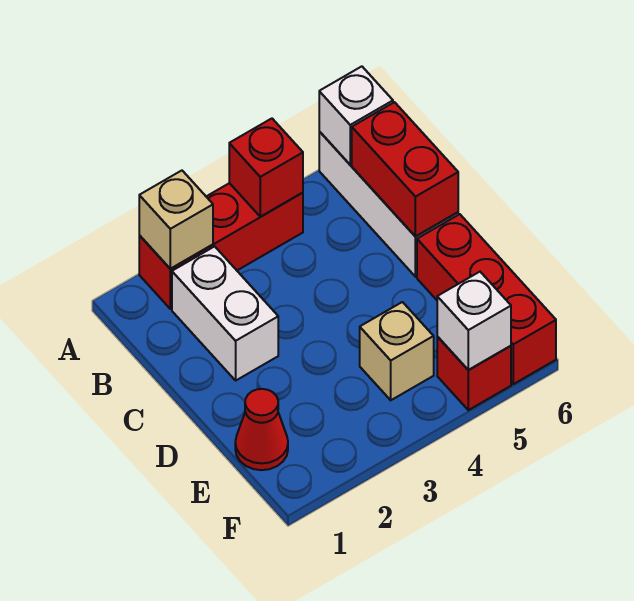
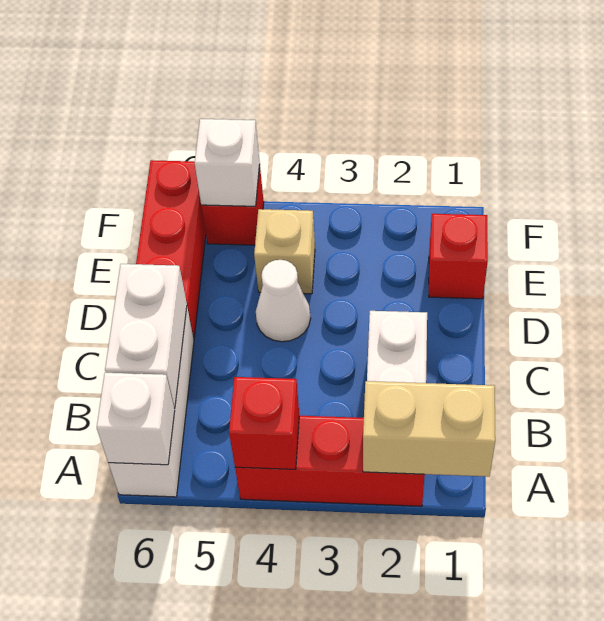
tan brick A2 level 2 -> tan brick A1:A2 level 2
red brick B6:C6 level 2 -> white brick B6:C6 level 2
none -> white cone D4 level 1
red cone E1 level 1 -> red brick E1 level 1

